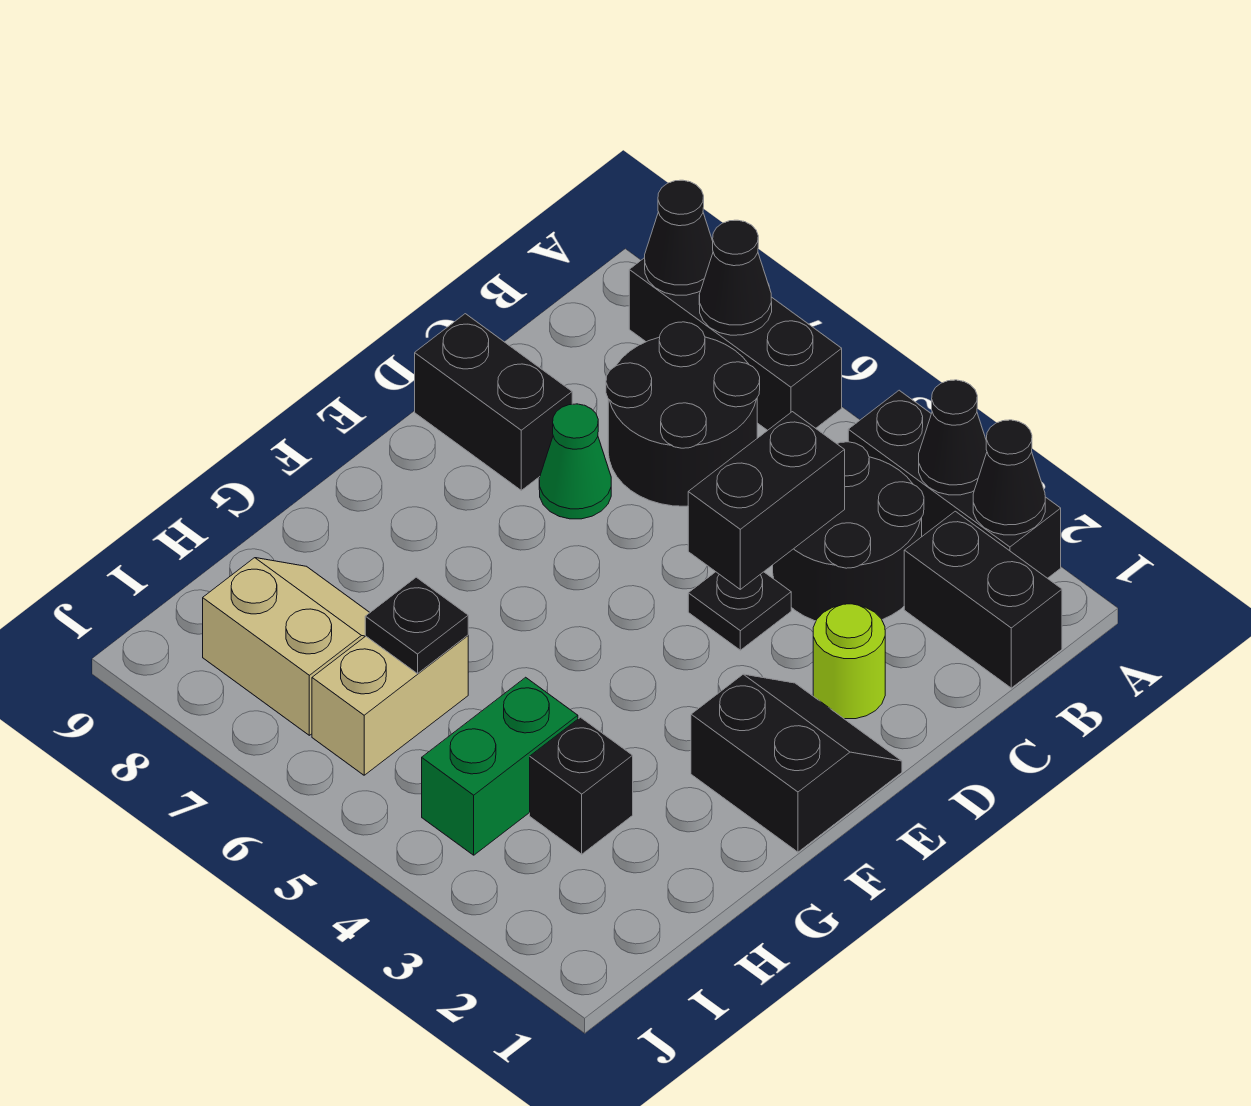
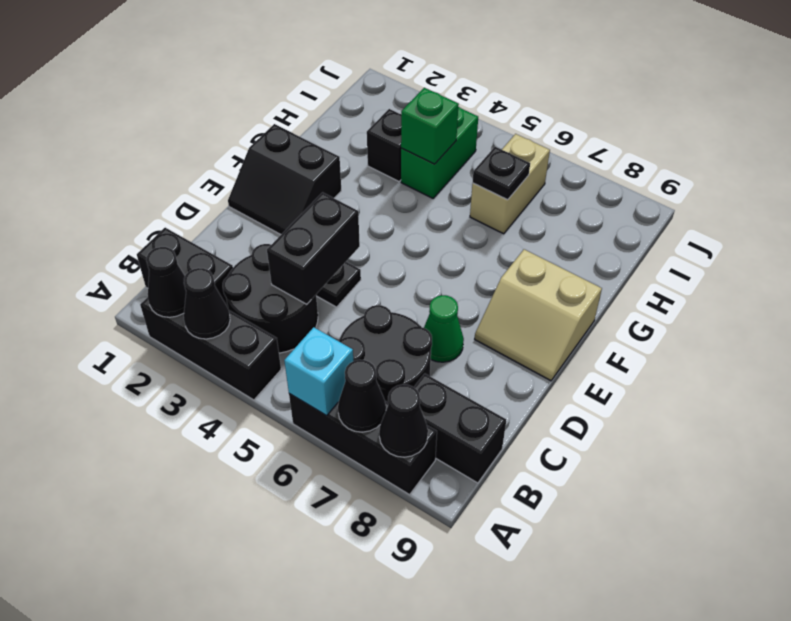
none -> cyan brick A6 level 2
lime round brick D2 level 1 -> none
black brick D8:D9 level 1 -> black brick B8:B9 level 1
none -> green brick H4 level 2
tan slope H7:I8 level 1 top I -> tan slope E8:F9 level 1 top F

